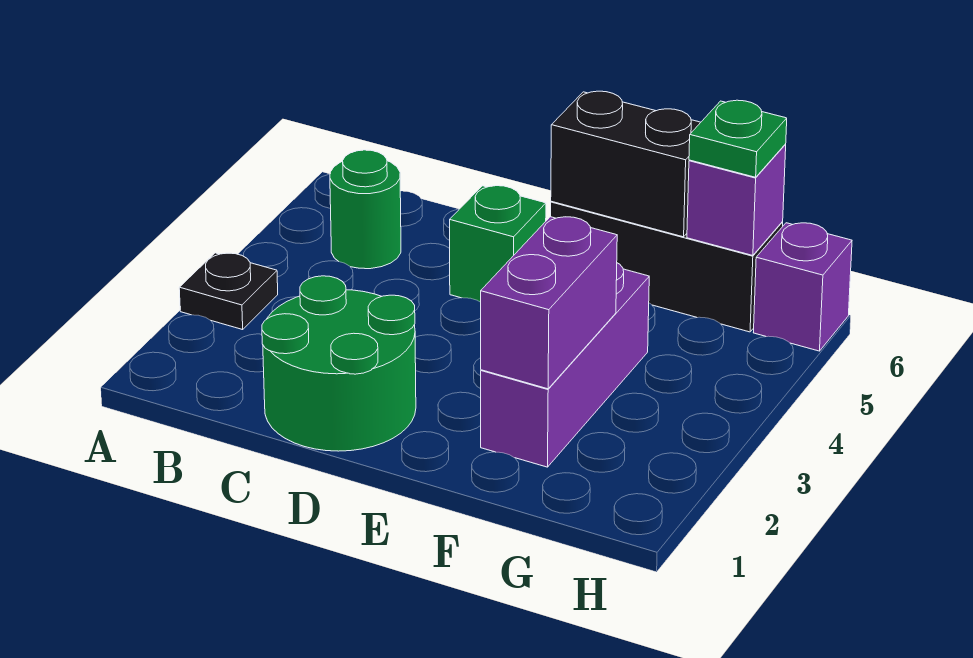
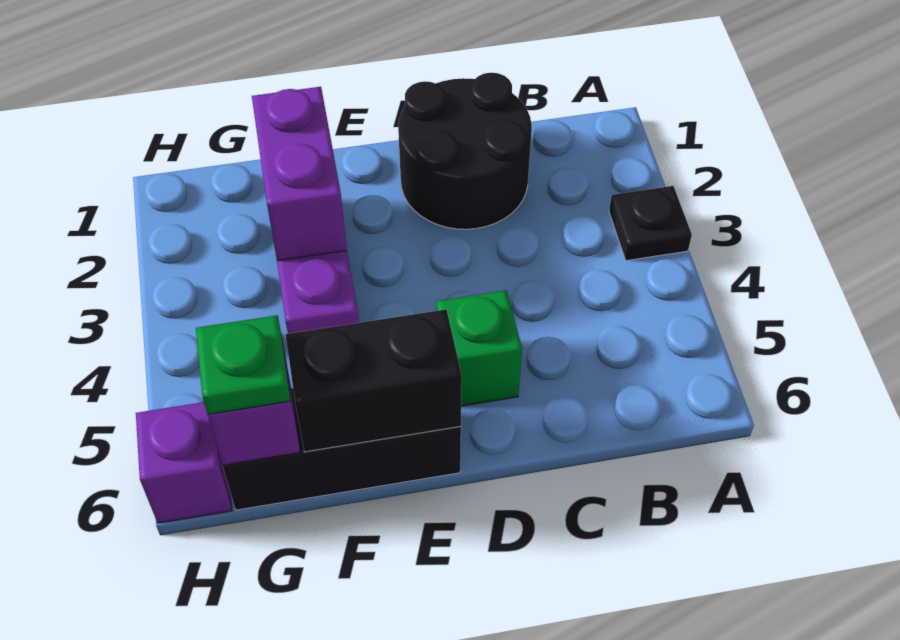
green round brick B5 level 1 -> none
green round brick C1:D2 level 1 -> black round brick C1:D2 level 1

